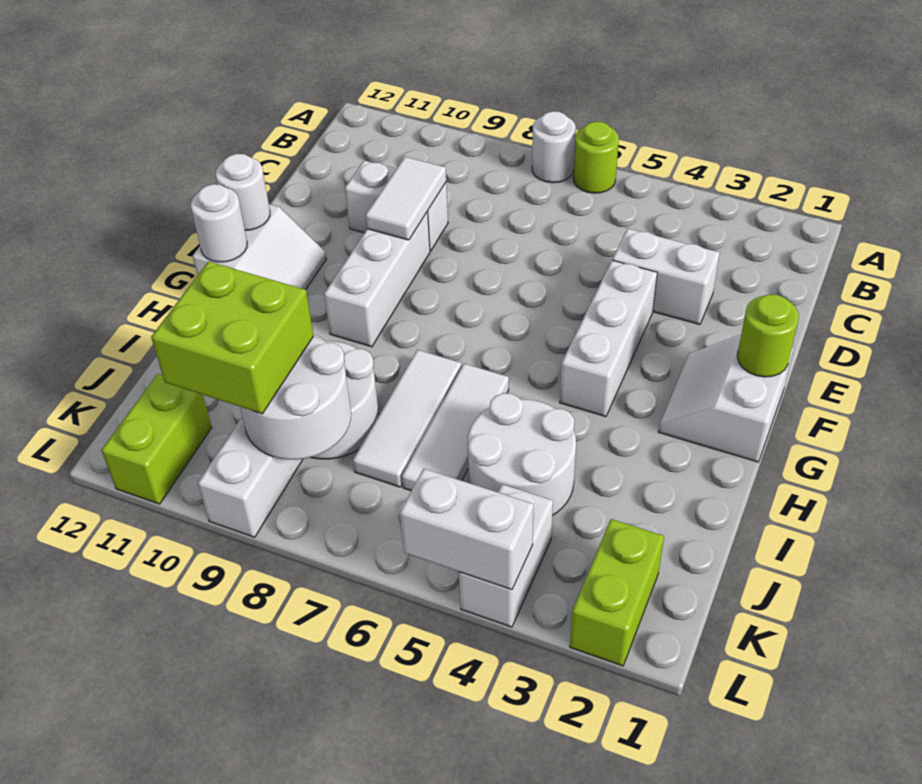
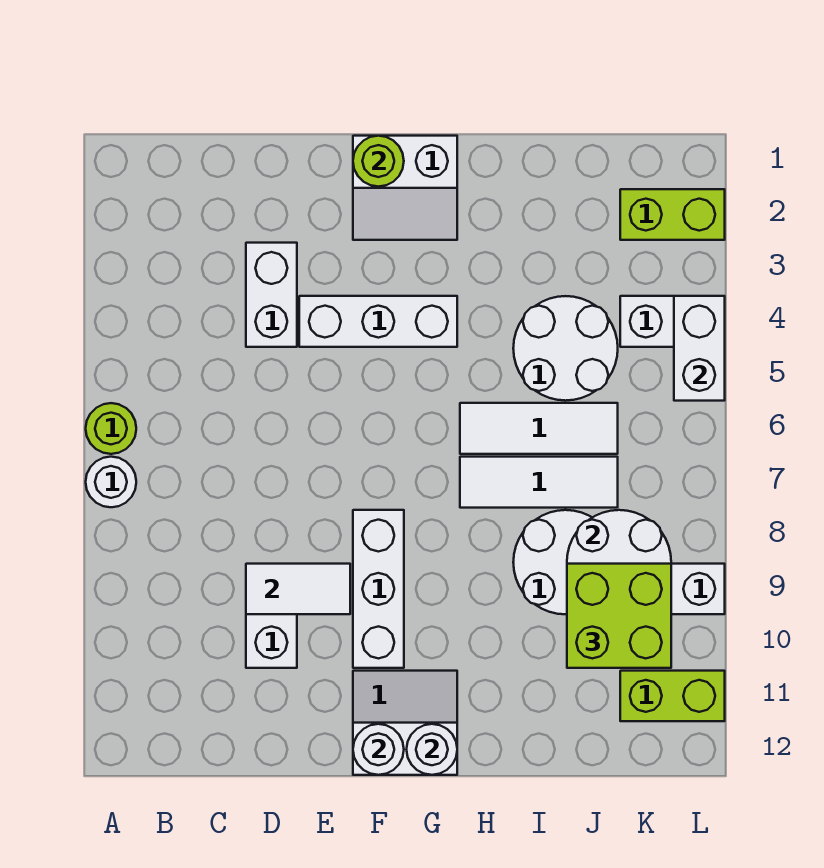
white brick E9:G9 level 1 -> white brick F8:F10 level 1

